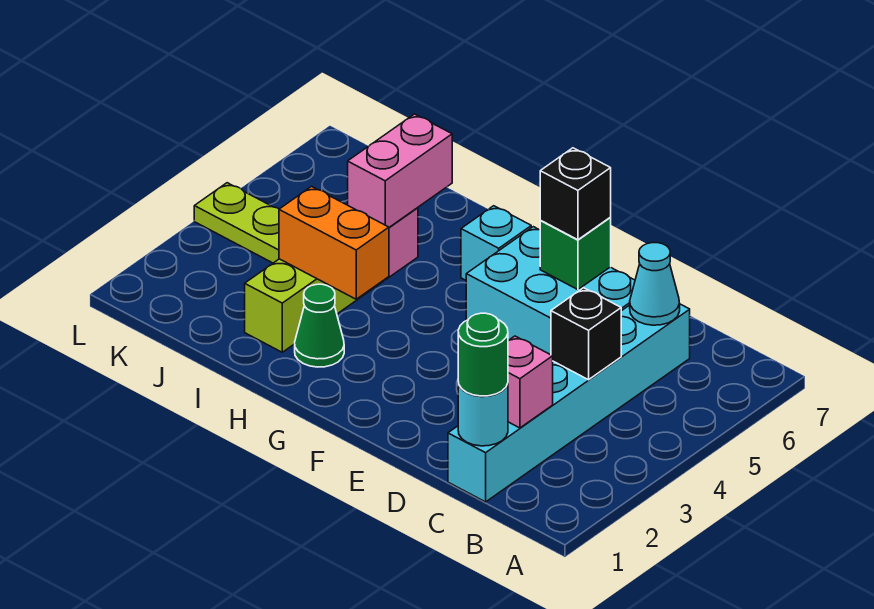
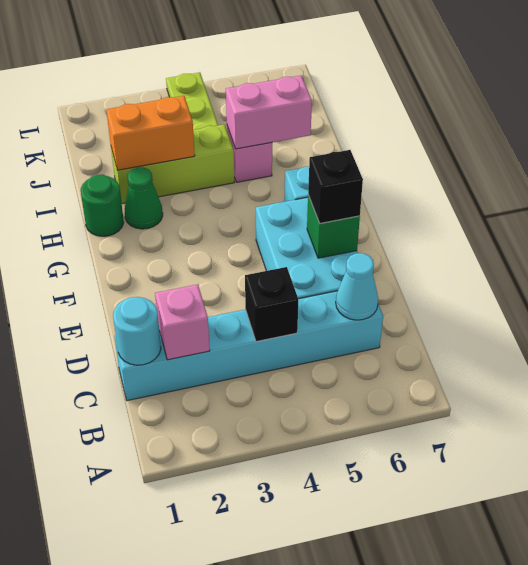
green round brick C1 level 3 -> green round brick H1 level 1
orange brick H3:I3 level 2 -> orange brick I2:I3 level 2

